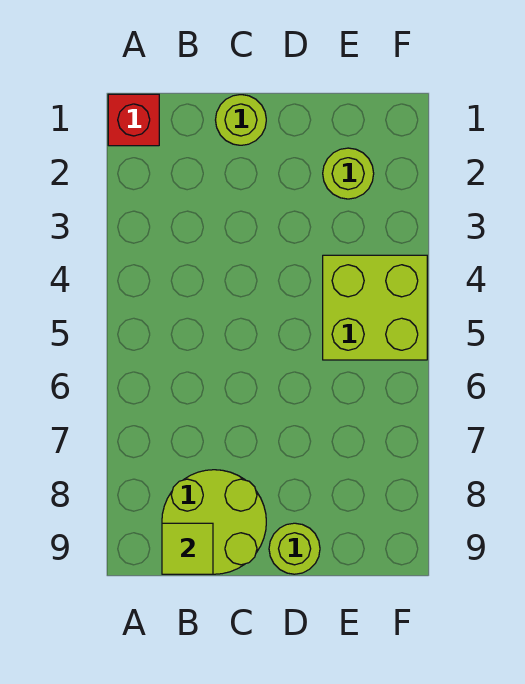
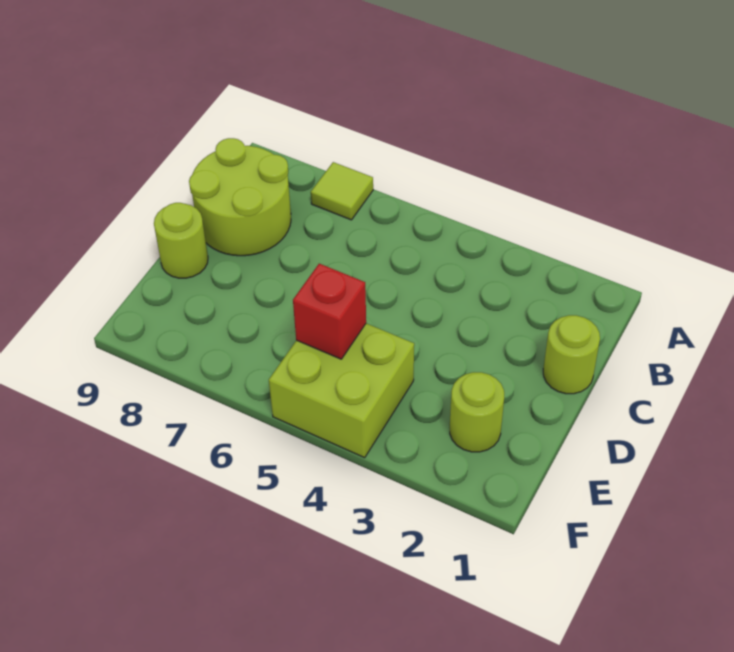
red brick A1 level 1 -> red brick E5 level 2
lime tile B9 level 2 -> lime tile A7 level 1

